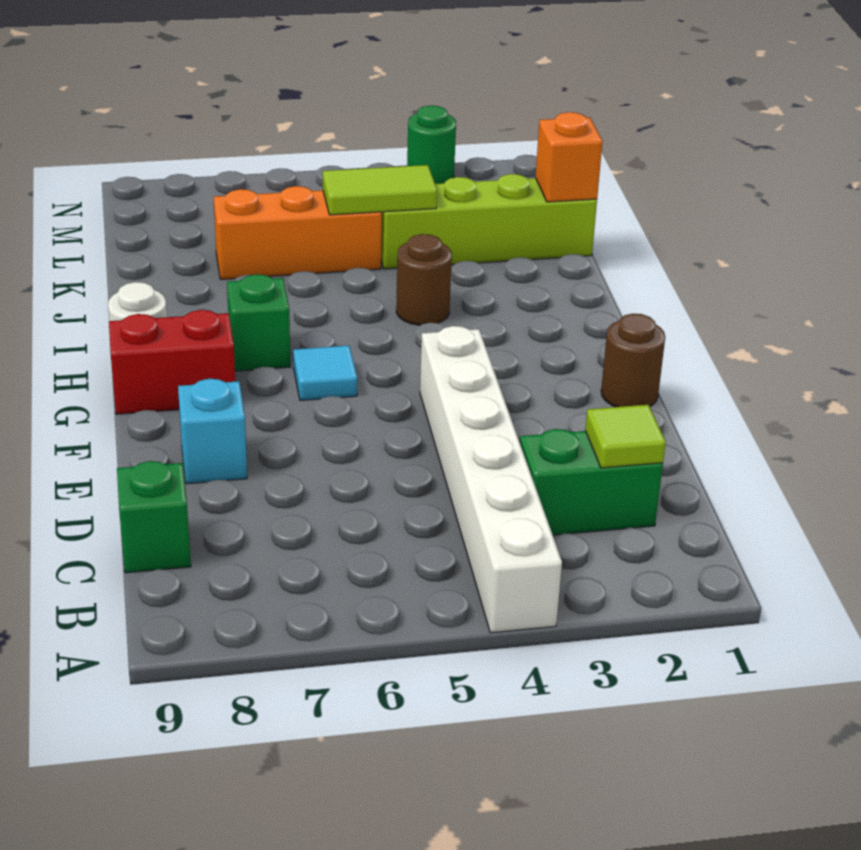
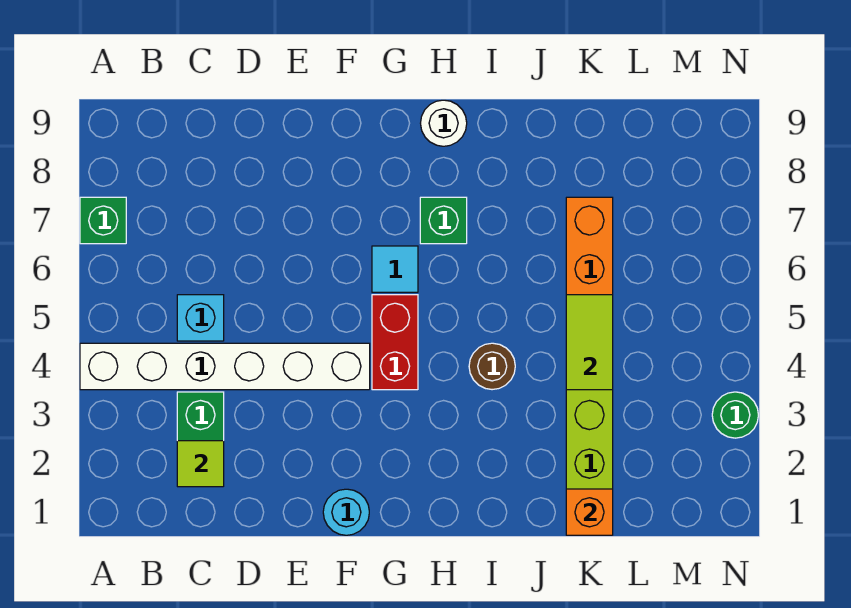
green brick C9 level 1 -> green brick A7 level 1
cyan brick E8 level 1 -> cyan brick C5 level 1
brown round brick F1 level 1 -> cyan round brick F1 level 1
red brick G8:G9 level 1 -> red brick G4:G5 level 1

